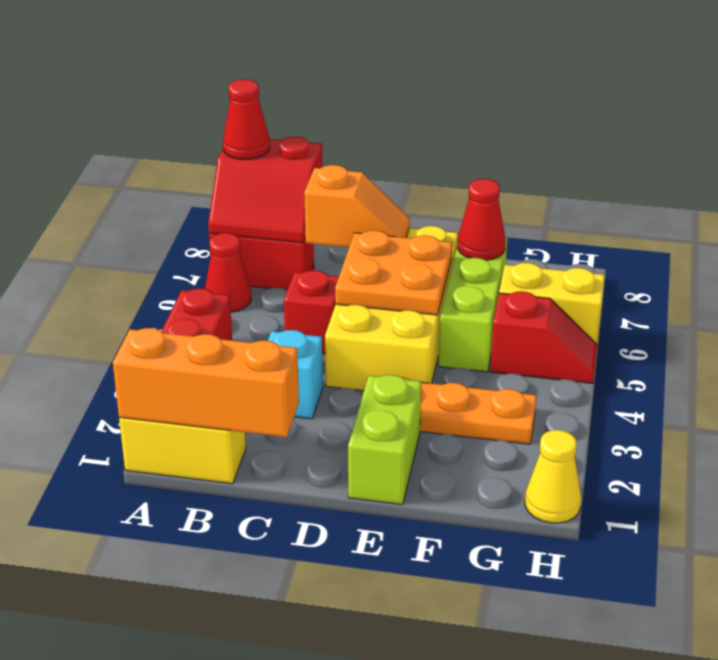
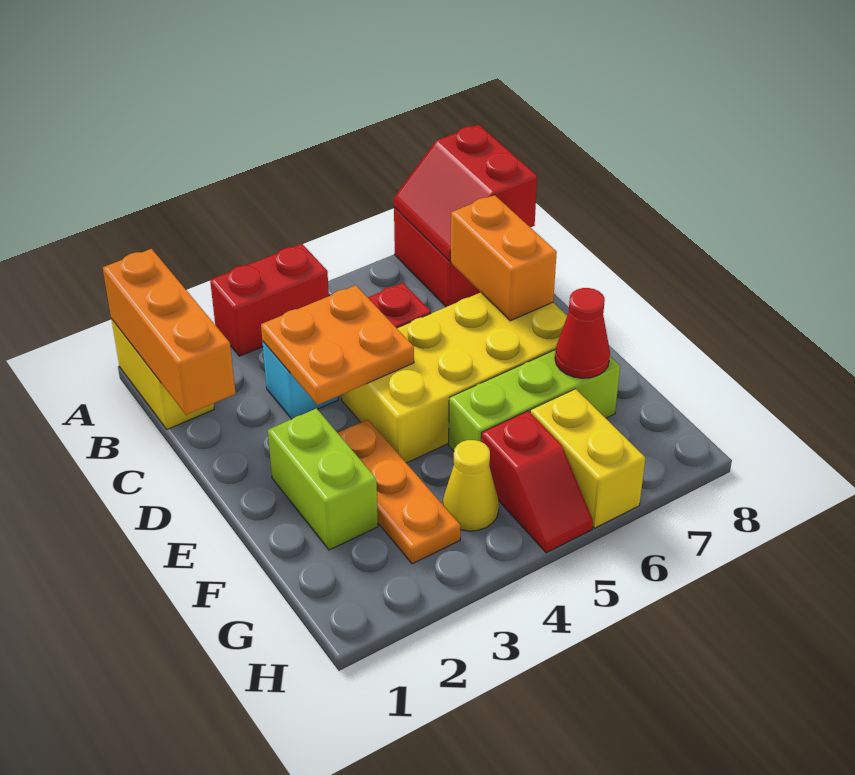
red cone A6 level 1 -> none
red cone A8 level 3 -> none
orange slope C7:D7 level 2 top C -> orange brick C7:D7 level 2
orange plate D5:E6 level 2 -> orange plate C3:D4 level 2
lime brick E1:E2 level 1 -> lime brick E2:F2 level 1
yellow cone H1 level 1 -> yellow cone G4 level 1

